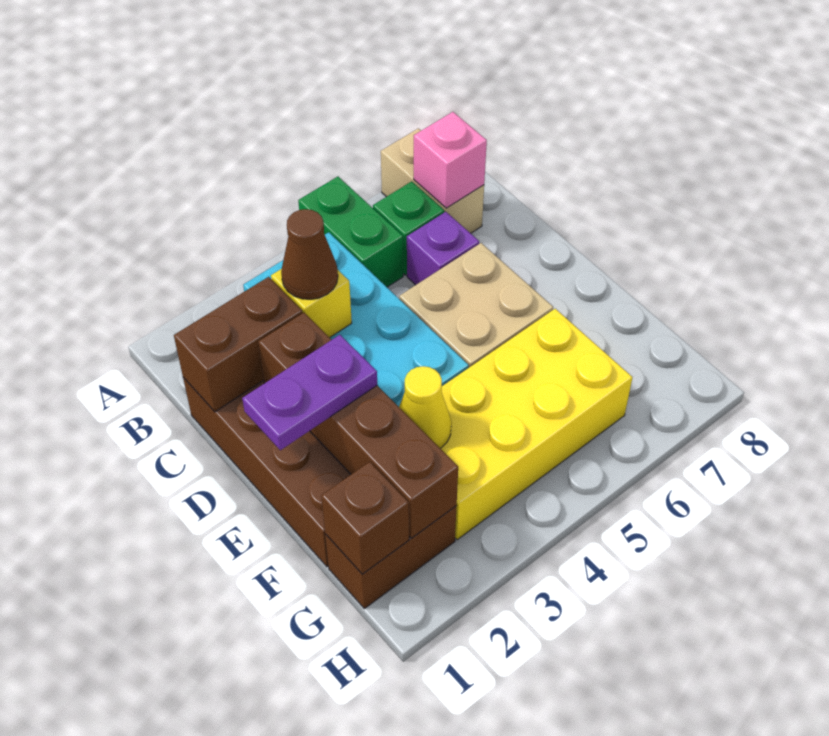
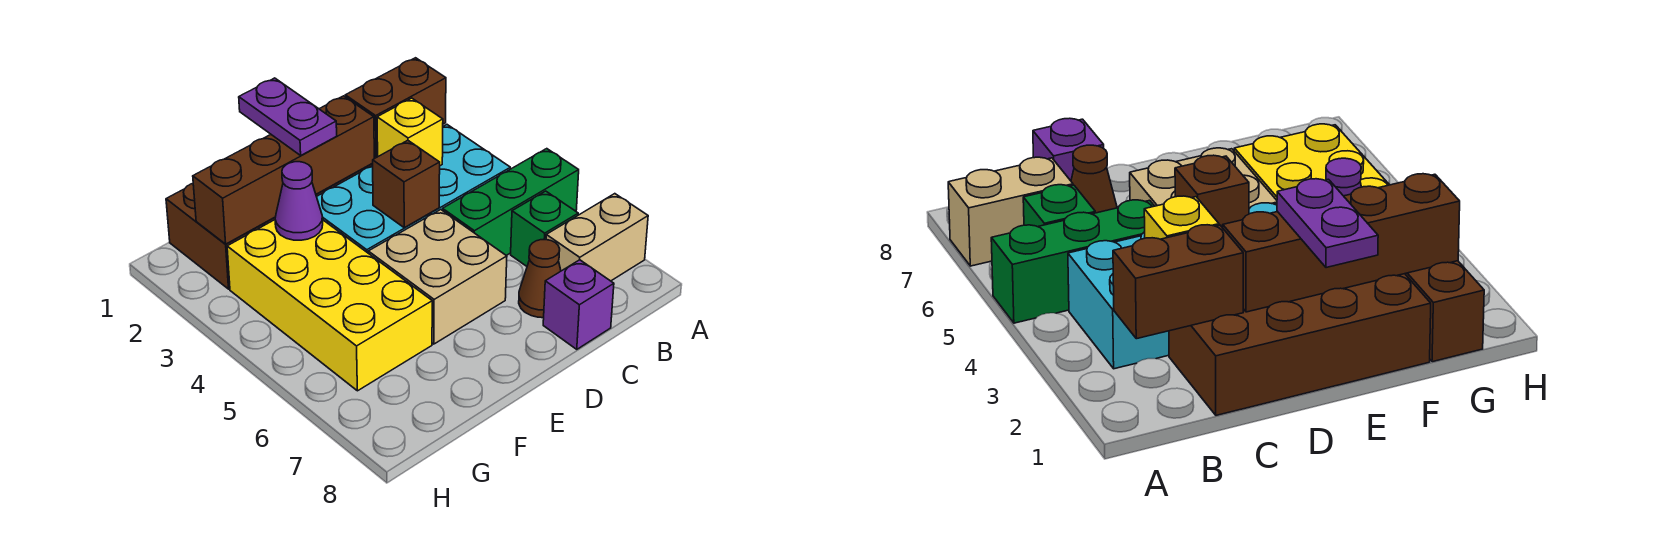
green brick A5:B5 level 1 -> green brick A5:C5 level 1
pink brick B7 level 2 -> none
brown brick C1:C2 level 2 -> brown brick B2:C2 level 2
brown cone C3 level 3 -> brown cone C7 level 1
purple brick C6 level 1 -> purple brick C8 level 1
yellow cone F3 level 2 -> purple cone F3 level 2
brown brick G1 level 2 -> brown brick D4 level 2

